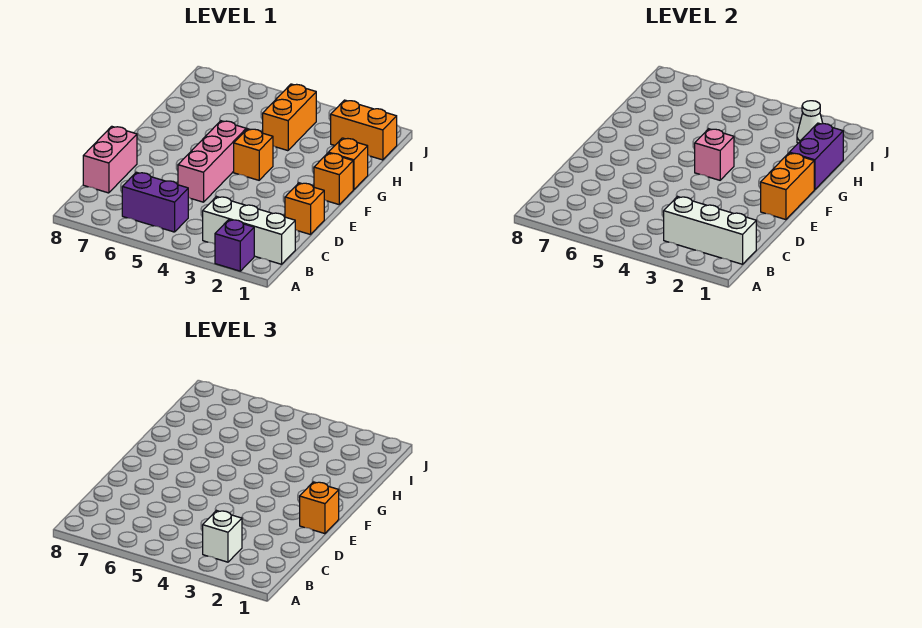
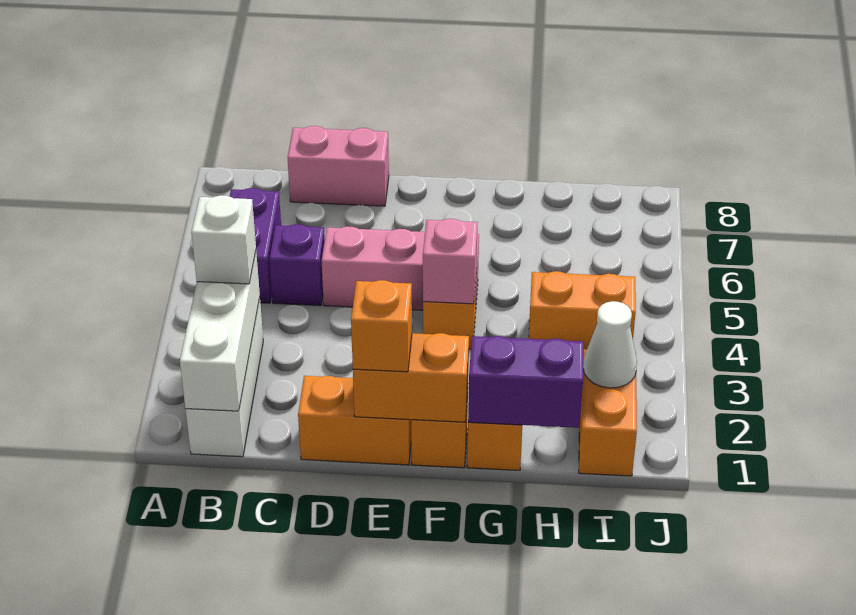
purple brick A2 level 1 -> purple brick C5 level 1
orange brick D1 level 1 -> orange brick D1:E1 level 1

